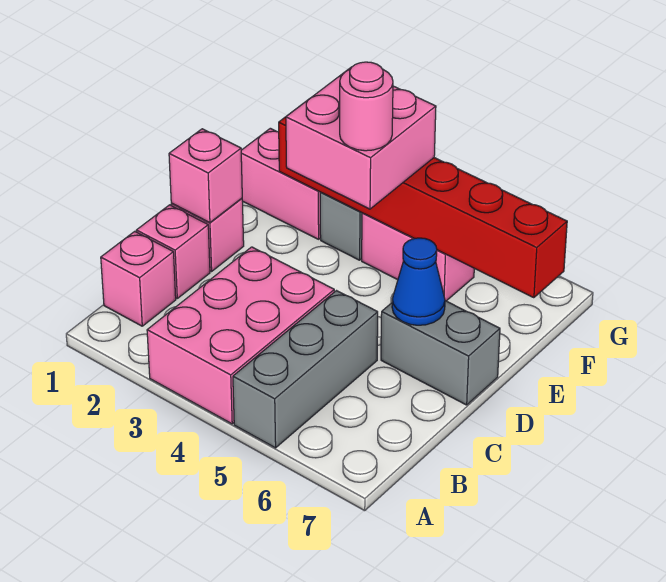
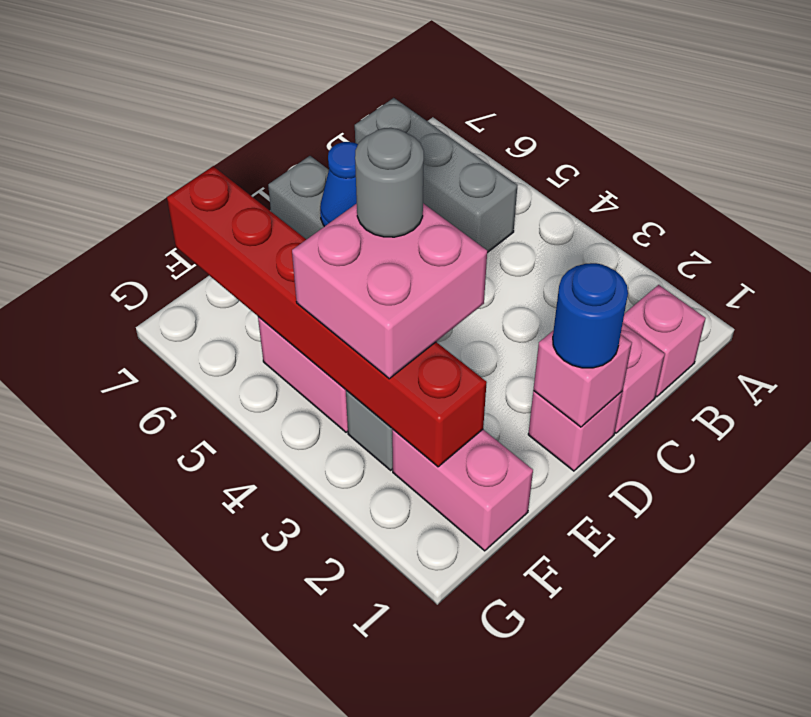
pink brick A3:C4 level 1 -> none
grey brick A5:C5 level 1 -> grey brick B5:B7 level 1
none -> blue round brick D1 level 3
pink round brick E4 level 4 -> grey round brick E4 level 4

